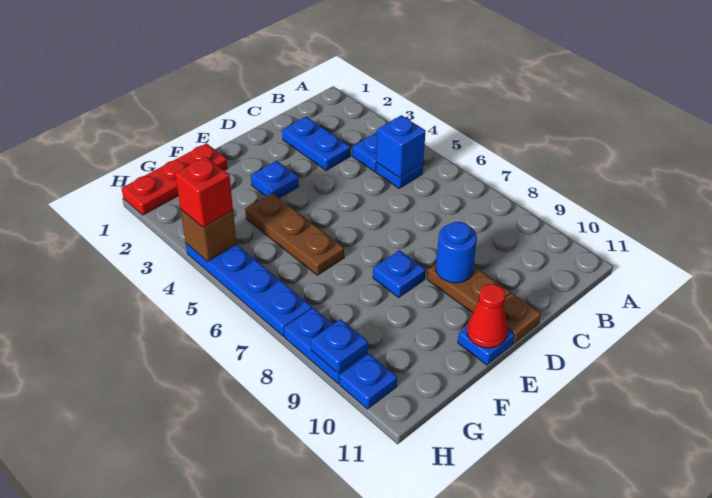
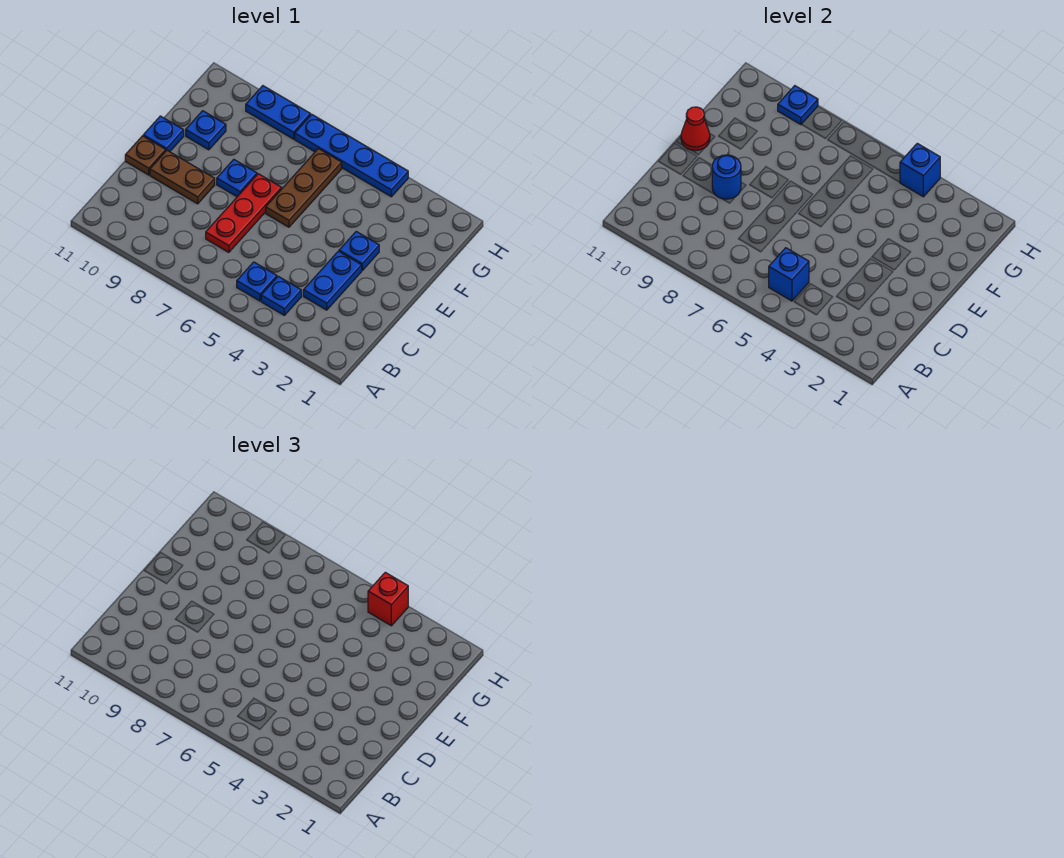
blue plate C2:C3 level 1 -> blue plate C3:D3 level 1
red plate F1:H1 level 1 -> red plate C7:E7 level 1
brown plate F4:F6 level 1 -> brown plate E6:G6 level 1
brown brick H4 level 2 -> blue brick H4 level 2
blue plate H10 level 1 -> blue plate F10 level 1

